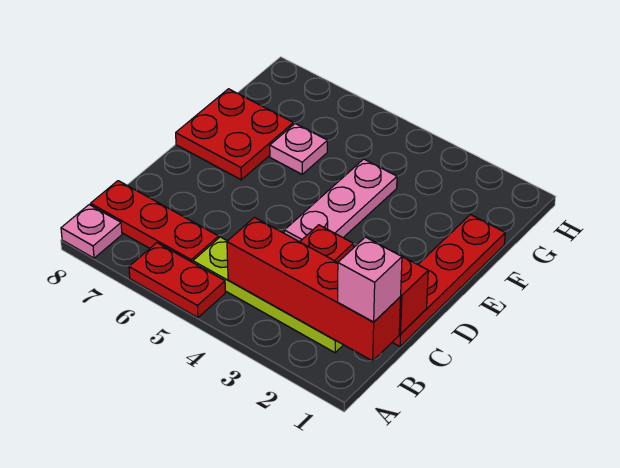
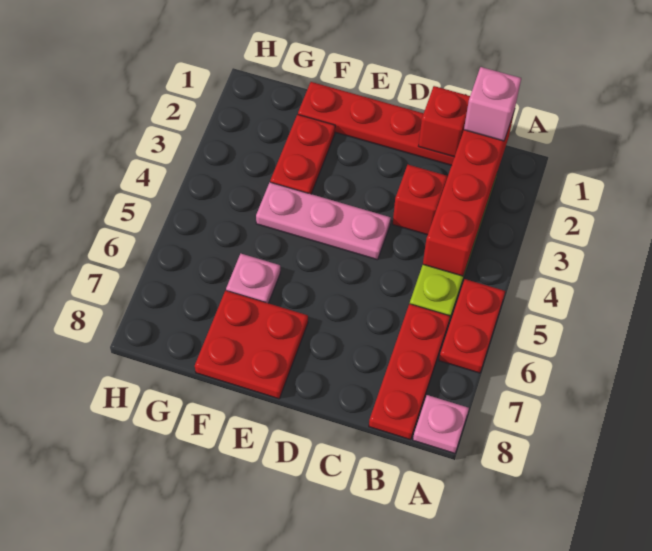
none -> red plate F2:F3 level 1

